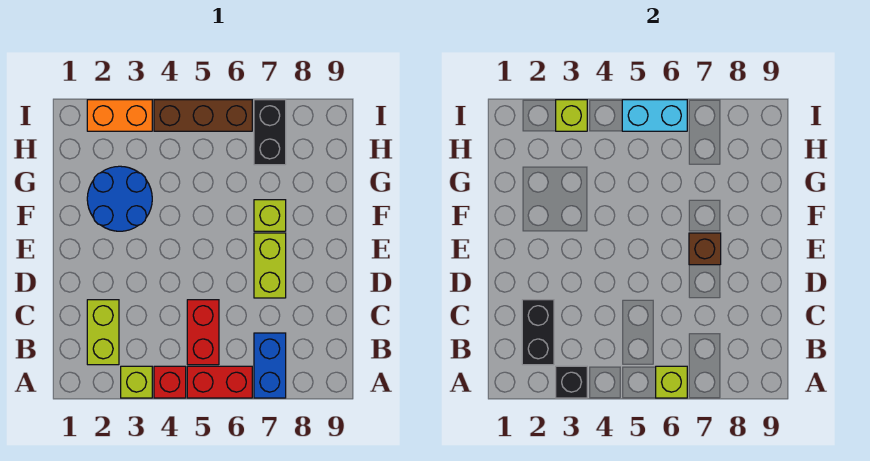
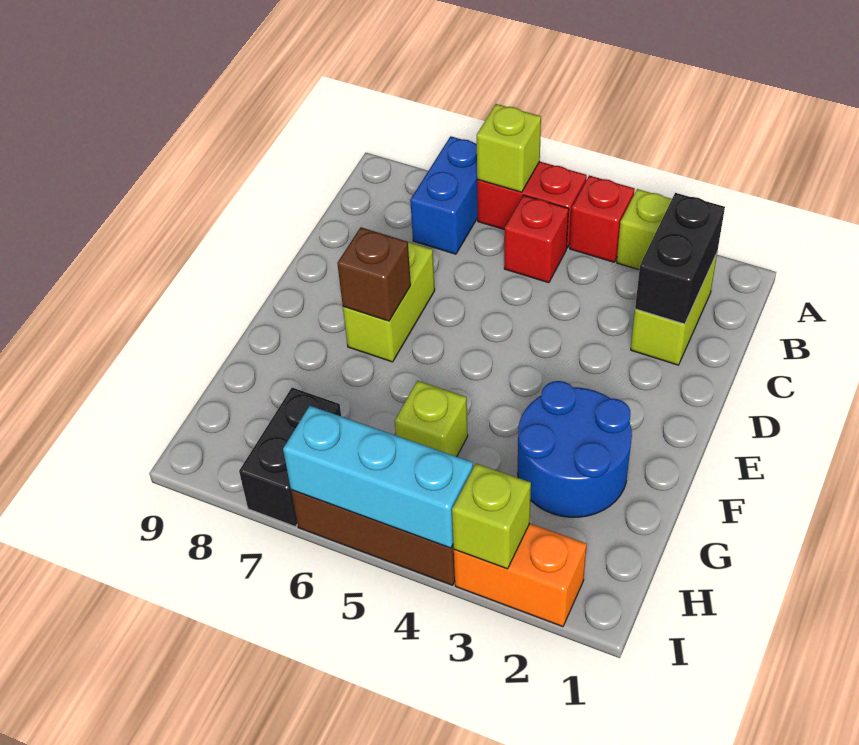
black brick A3 level 2 -> none
red brick B5:C5 level 1 -> red brick B5 level 1
lime brick F7 level 1 -> lime brick G5 level 1
cyan brick I5:I6 level 2 -> cyan brick I4:I6 level 2

